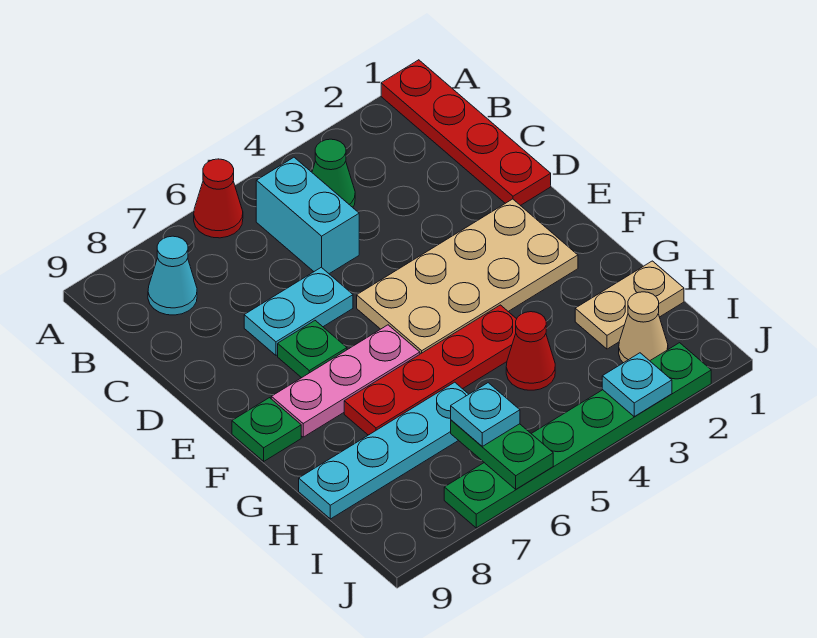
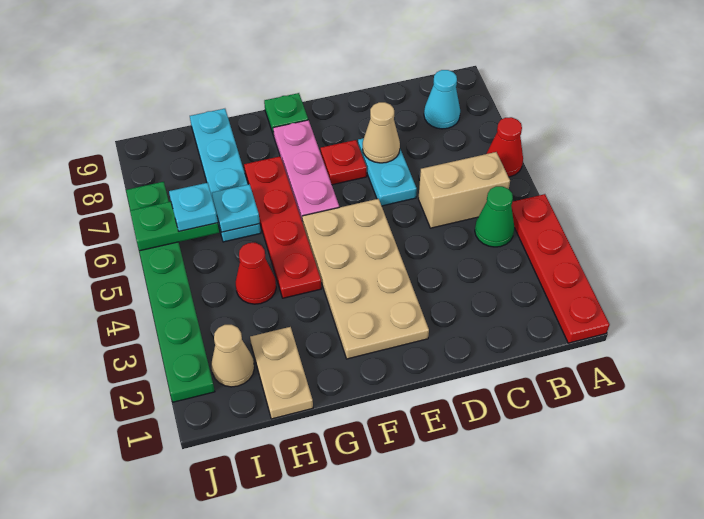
red plate A1:D1 level 1 -> red plate A1:A4 level 1
cyan brick B5:C5 level 1 -> tan brick B5:C5 level 1
none -> tan cone D7 level 2
green plate E7 level 1 -> red plate E7 level 1
cyan plate J3 level 2 -> cyan plate H6 level 2

